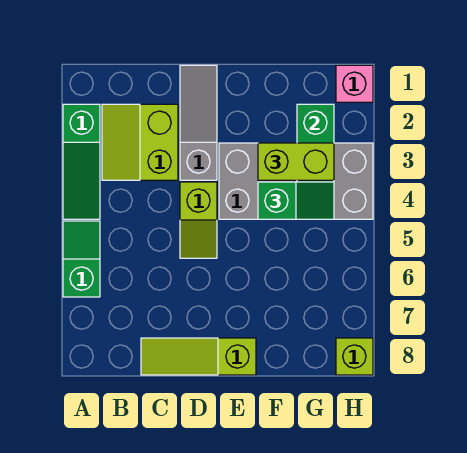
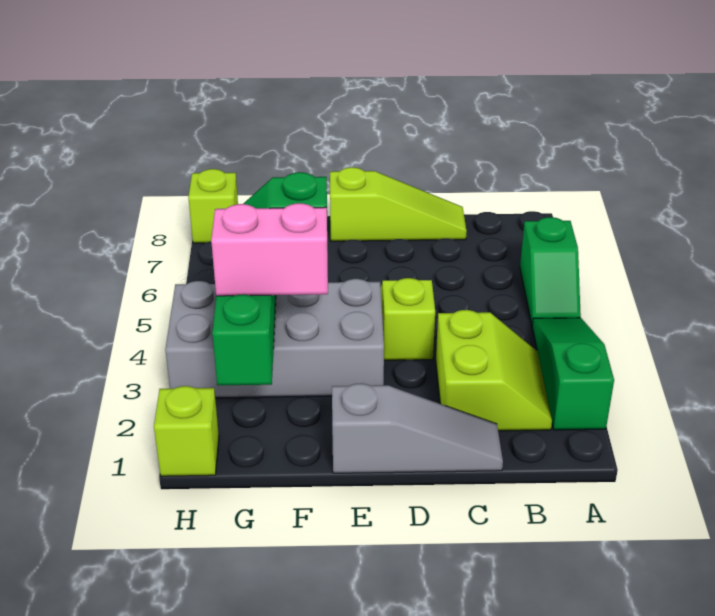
grey slope D1:D3 level 1 top 3 -> grey slope C1:E1 level 1 top E
lime brick F3:G3 level 3 -> pink brick F3:G3 level 3
pink brick H1 level 1 -> lime brick H1 level 1

